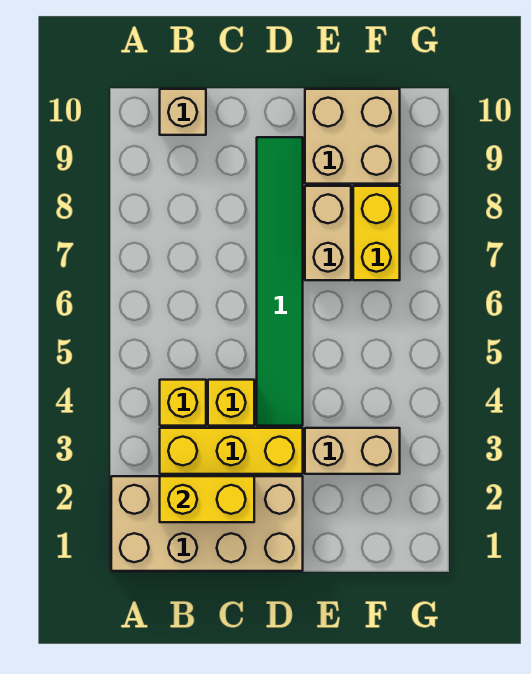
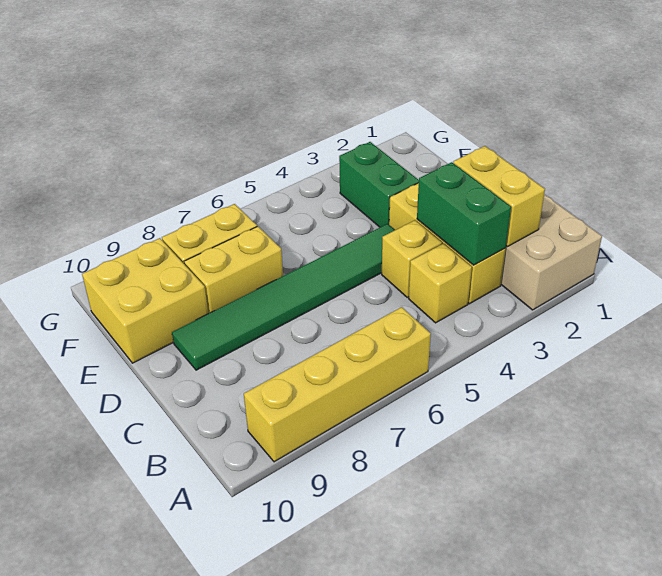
none -> yellow brick A6:A9 level 1
none -> green brick B3:C3 level 2
tan brick B10 level 1 -> none
tan brick E3:F3 level 1 -> green brick E3:F3 level 1
tan brick E7:E8 level 1 -> yellow brick E7:E8 level 1
tan brick E9:F10 level 1 -> yellow brick E9:F10 level 1

